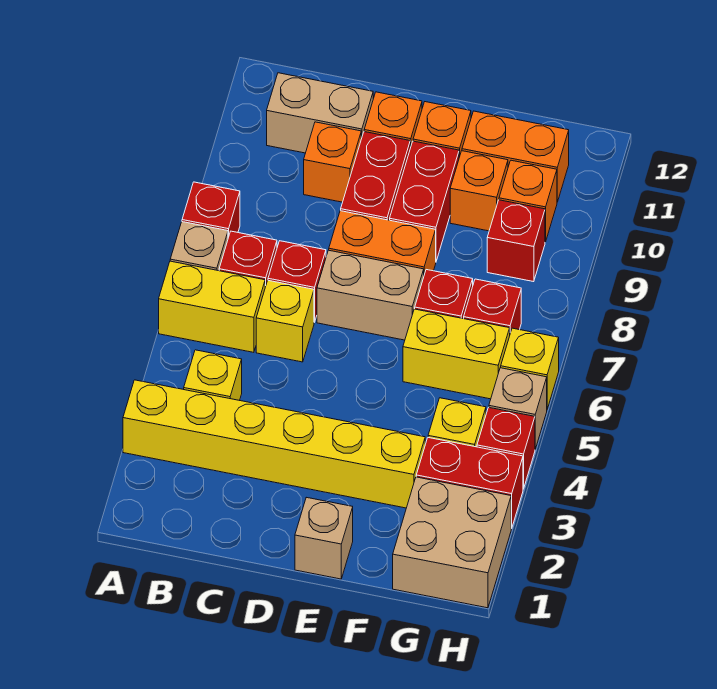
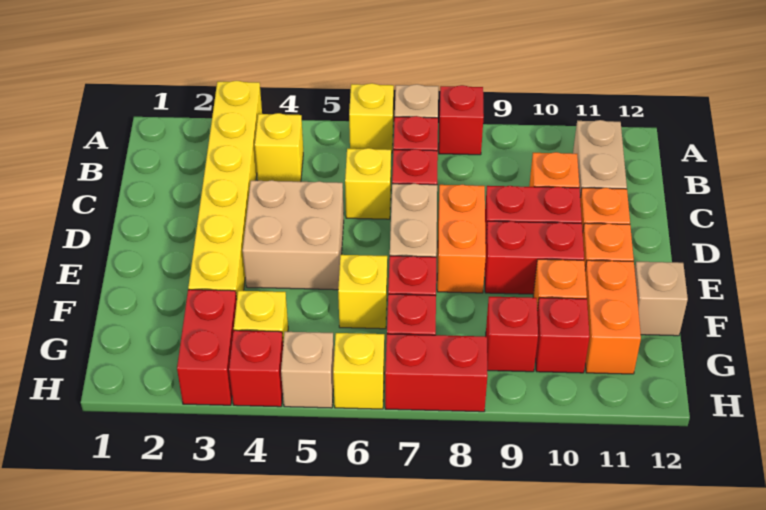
yellow brick A6:B6 level 1 -> yellow brick A6 level 1
tan brick E1 level 1 -> tan brick F12 level 1
yellow brick F6:G6 level 1 -> yellow brick F6 level 1
tan brick G1:H2 level 1 -> tan brick D4:E5 level 1
orange brick G10 level 1 -> red brick G10 level 1
none -> red brick H7:H8 level 1

